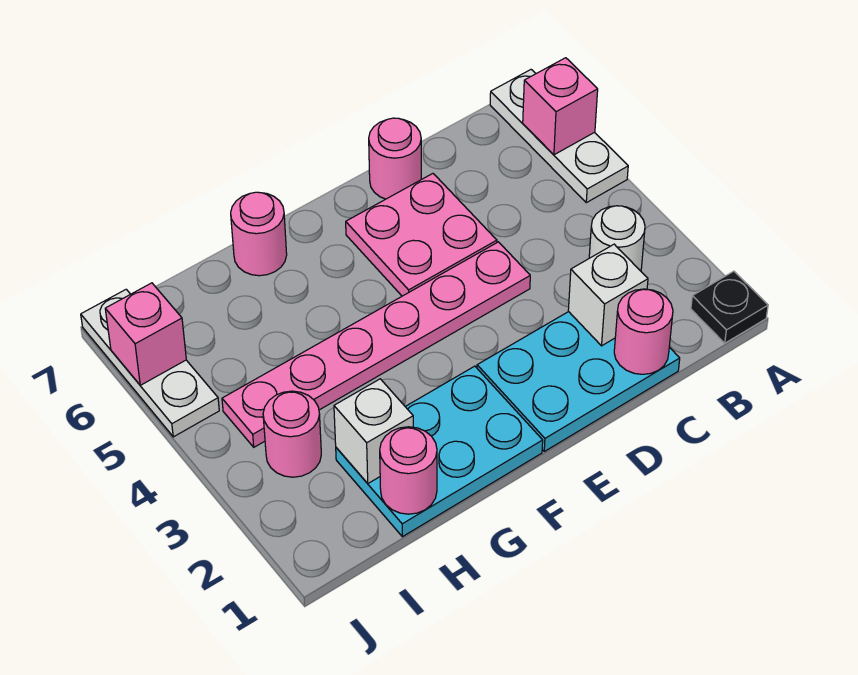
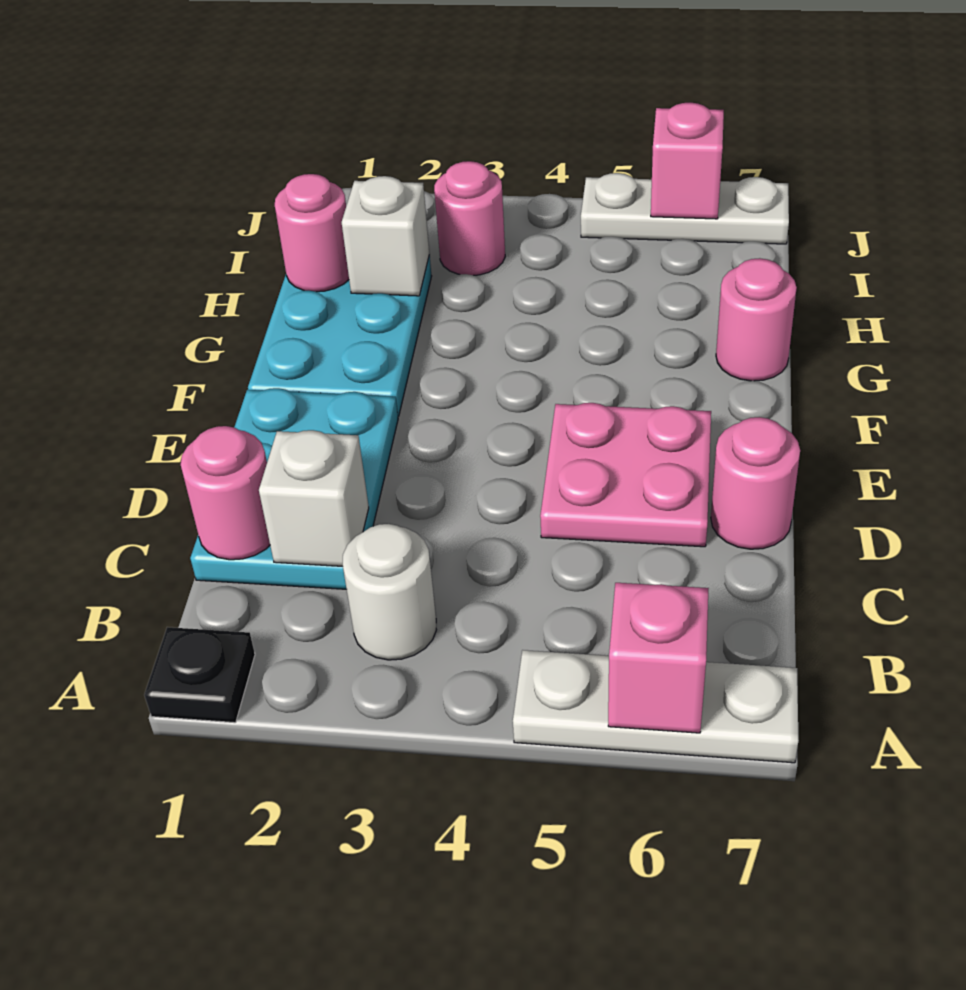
pink plate D4:I4 level 1 -> none

